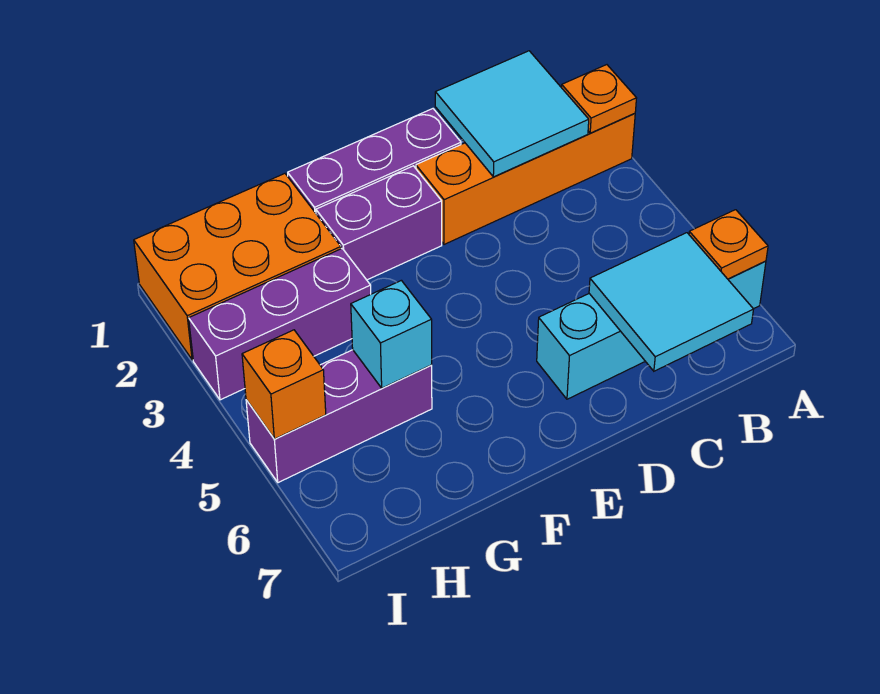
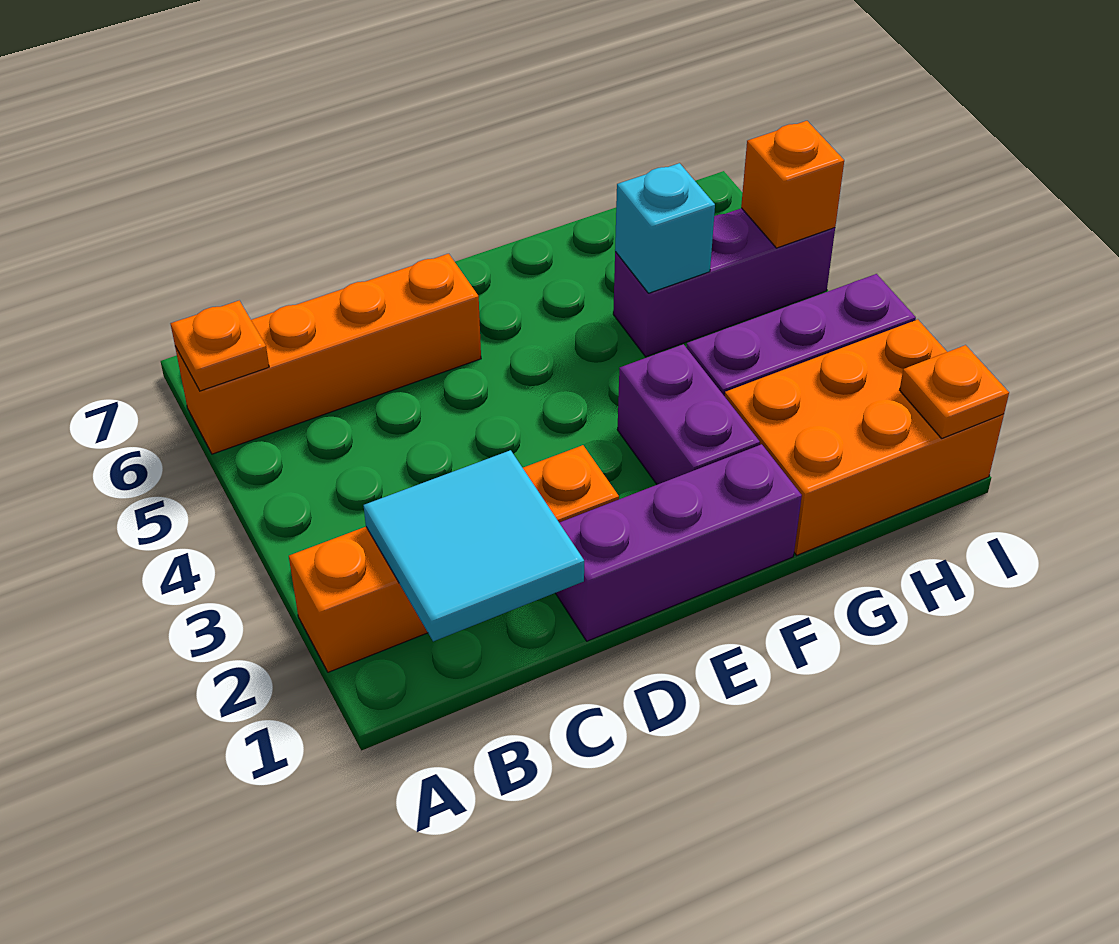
orange plate A2 level 2 -> orange plate I1 level 2
cyan brick A6:D6 level 1 -> orange brick A6:D6 level 1
cyan tile B6:C7 level 2 -> none
purple brick E2:F2 level 1 -> purple brick F2:F3 level 1

